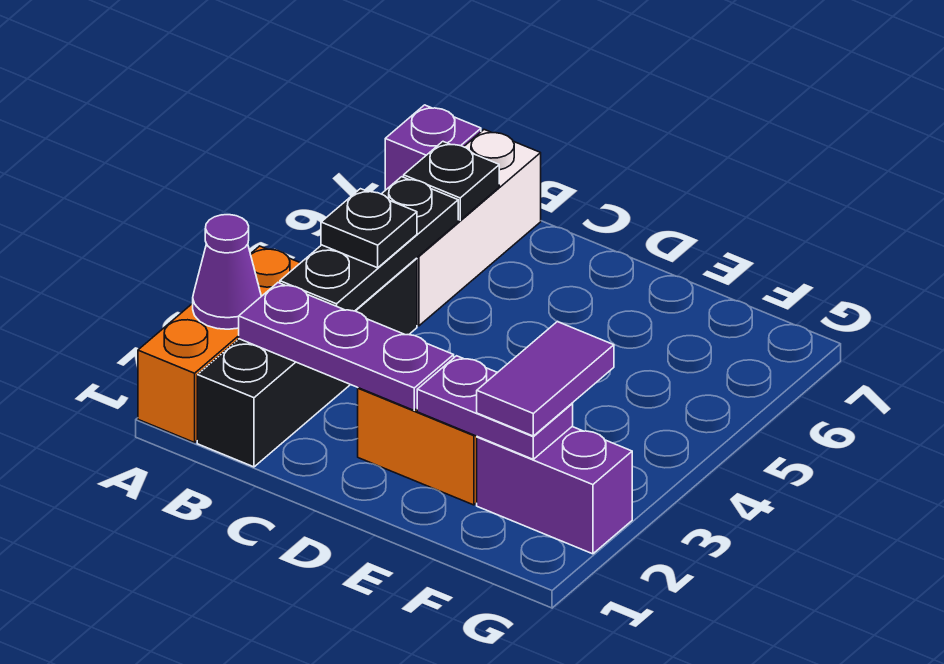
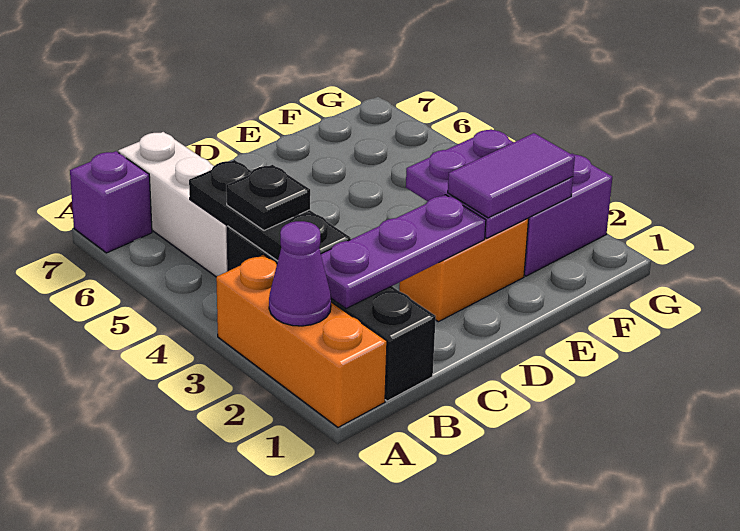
black plate B6 level 2 -> none
purple plate E2:F2 level 2 -> purple plate E2:F3 level 2
purple tile F2:F3 level 3 -> purple tile E2:F2 level 3

